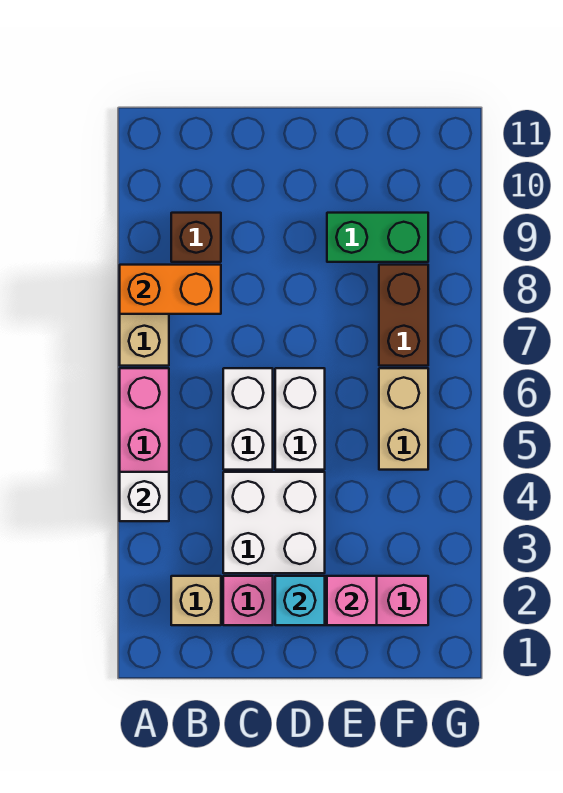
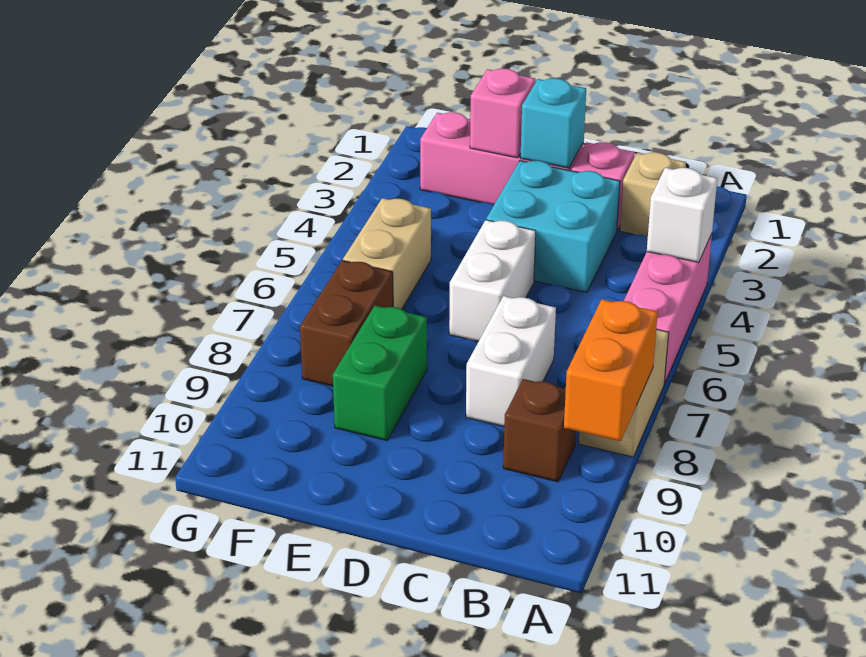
orange brick A8:B8 level 2 -> orange brick A8:A9 level 2
white brick C3:D4 level 1 -> cyan brick C3:D4 level 1
white brick C5:C6 level 1 -> white brick C7:C8 level 1
green brick E9:F9 level 1 -> green brick E8:E9 level 1

